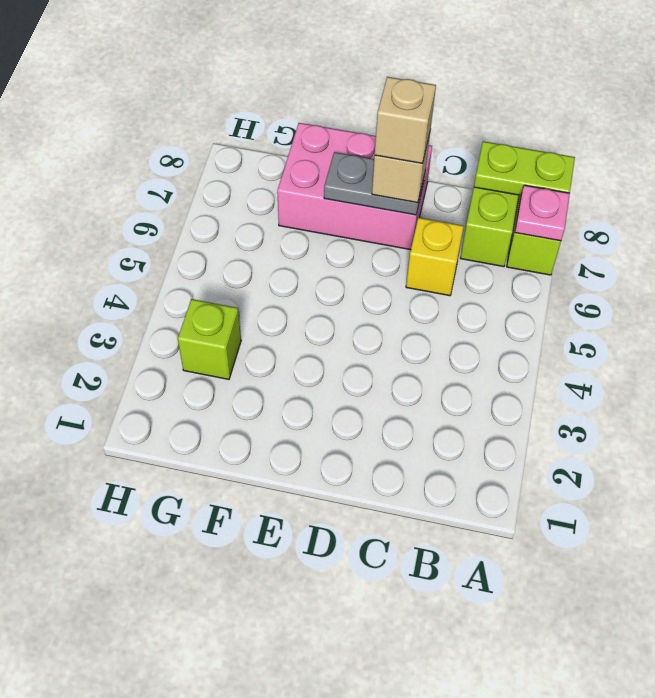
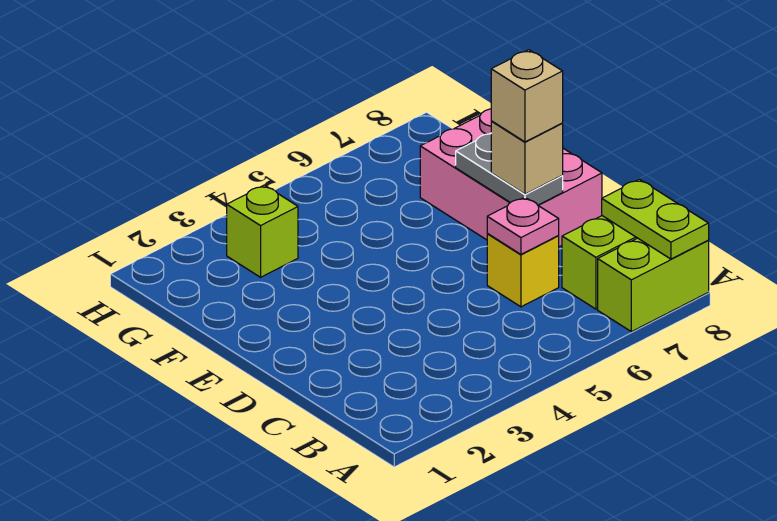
pink plate A7 level 2 -> pink plate C6 level 2

